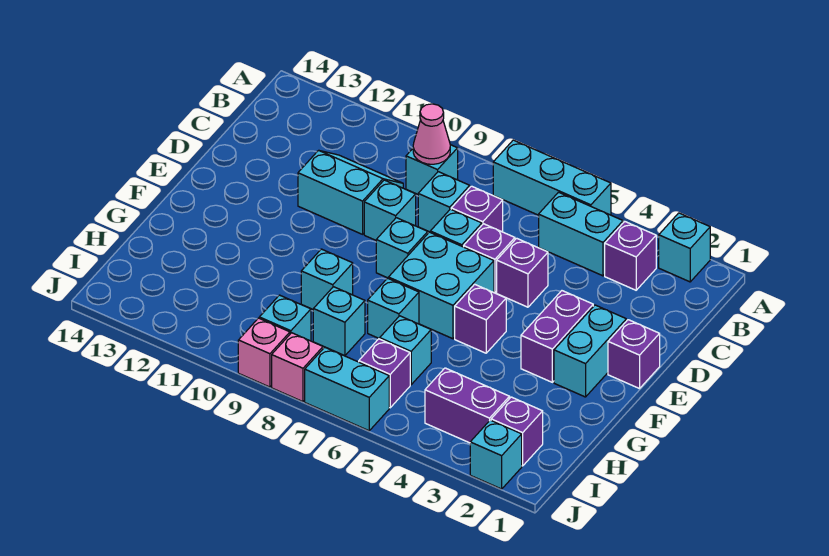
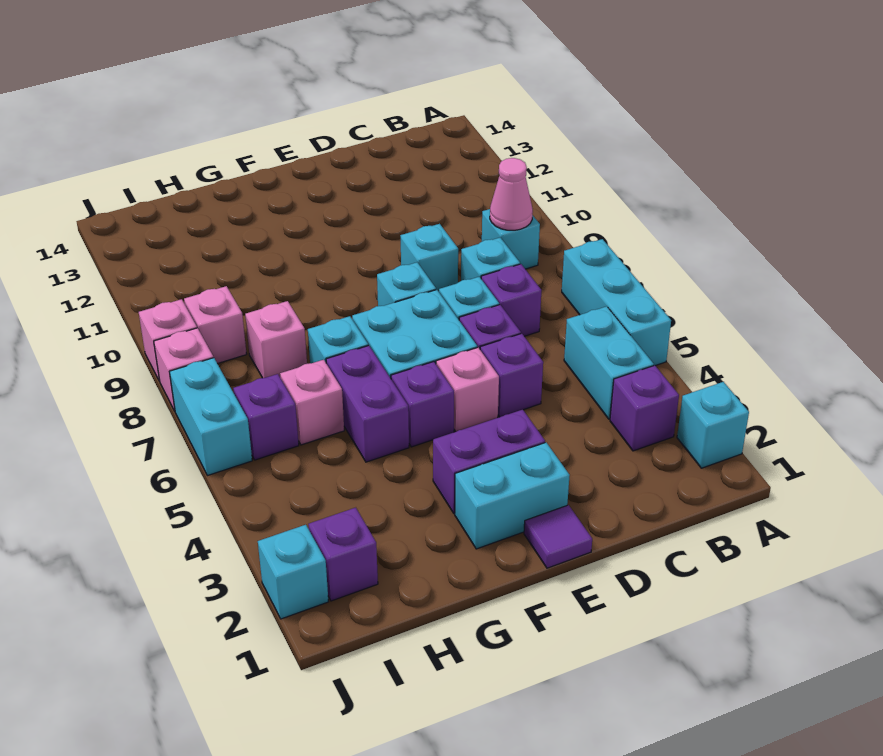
cyan slope C10:D11 level 1 top D -> none
purple brick E1 level 1 -> purple tile E1 level 1
none -> pink brick E5 level 1
cyan brick G9 level 1 -> none
cyan brick H6 level 1 -> pink brick H6 level 1
cyan brick H8 level 1 -> pink brick H8 level 1
purple brick I3:I4 level 1 -> purple brick G5:G6 level 1
cyan brick I9 level 1 -> pink brick I9 level 1

